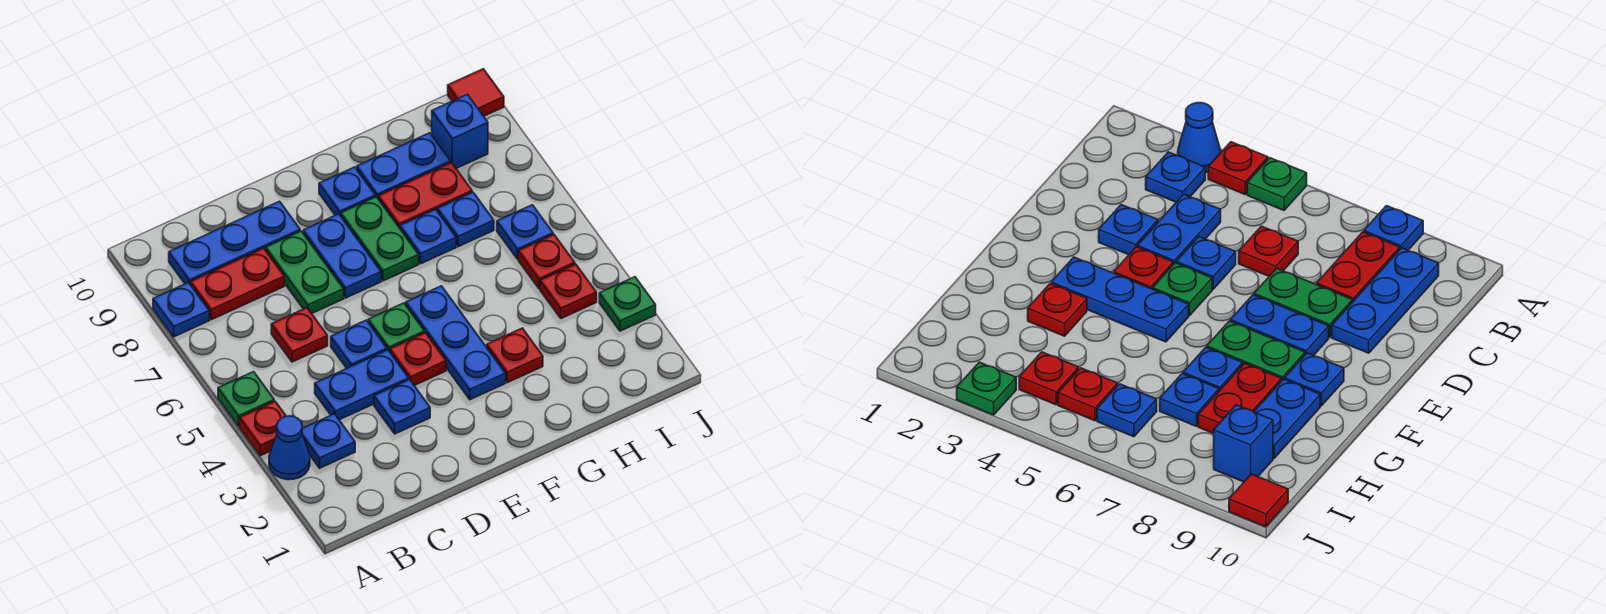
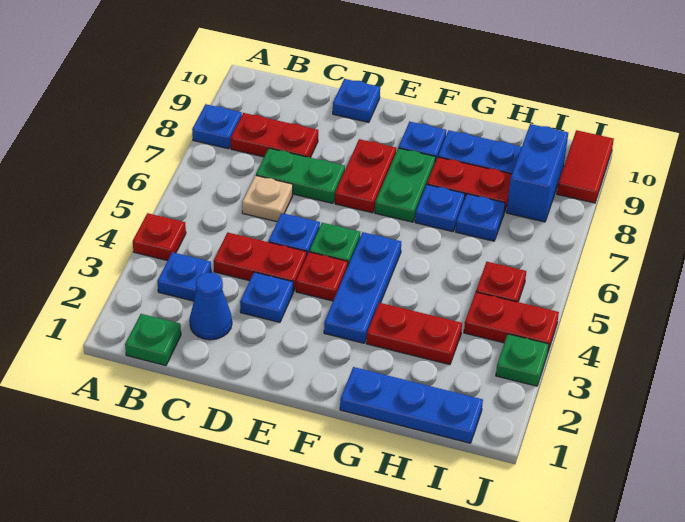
blue cone A3 level 1 -> blue cone C2 level 1
green plate A5 level 1 -> green plate B1 level 1
blue plate B9:D9 level 1 -> blue plate G1:I1 level 1
blue plate C4:D4 level 1 -> red plate C4:D4 level 1
red plate C6 level 1 -> tan plate C6 level 1
green plate D7:D8 level 1 -> green plate C7:D7 level 1
blue plate E7:E8 level 1 -> red plate E7:E8 level 1
red plate G3 level 1 -> red plate G3:H3 level 1
red plate I4 level 1 -> red plate I4:J4 level 1
blue plate I6 level 1 -> blue plate D10 level 1
blue brick I9 level 1 -> blue brick I8:I9 level 1
red tile J10 level 1 -> red tile J9:J10 level 1

